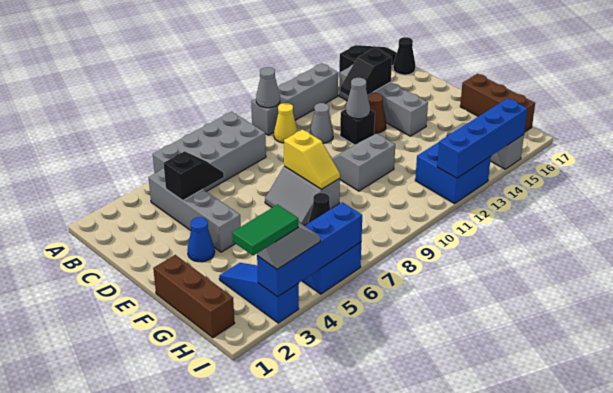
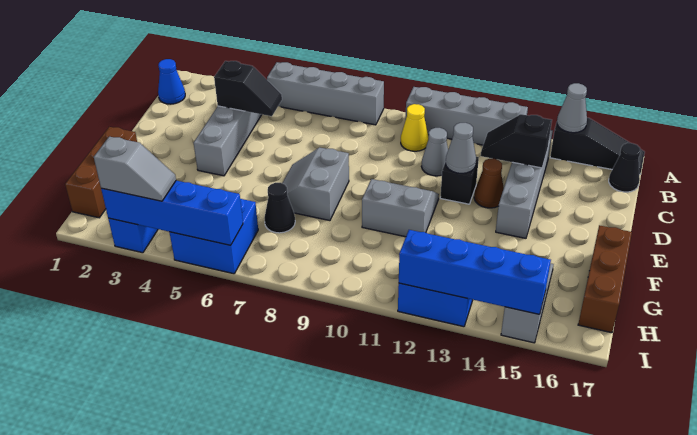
grey brick A5:B8 level 1 -> grey brick A5:A8 level 1
grey cone A10 level 2 -> grey cone A15 level 2
blue cone E3 level 1 -> blue cone B1 level 1
yellow slope E8:F8 level 2 top E -> none
green tile I2:I3 level 4 -> none

